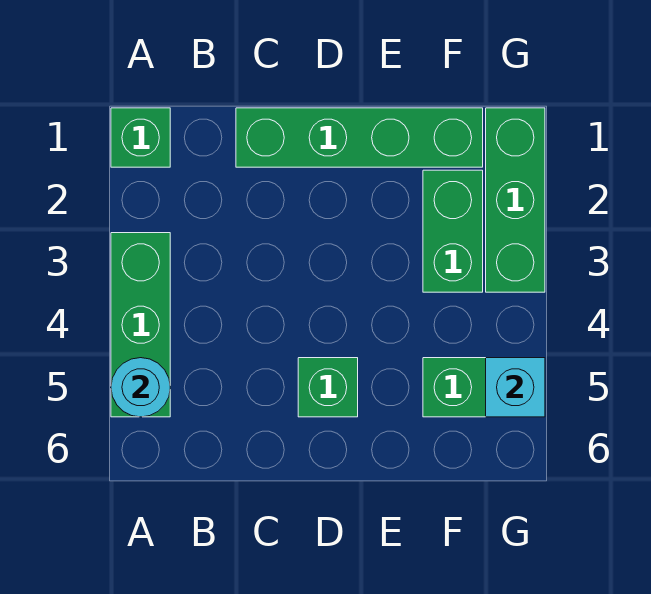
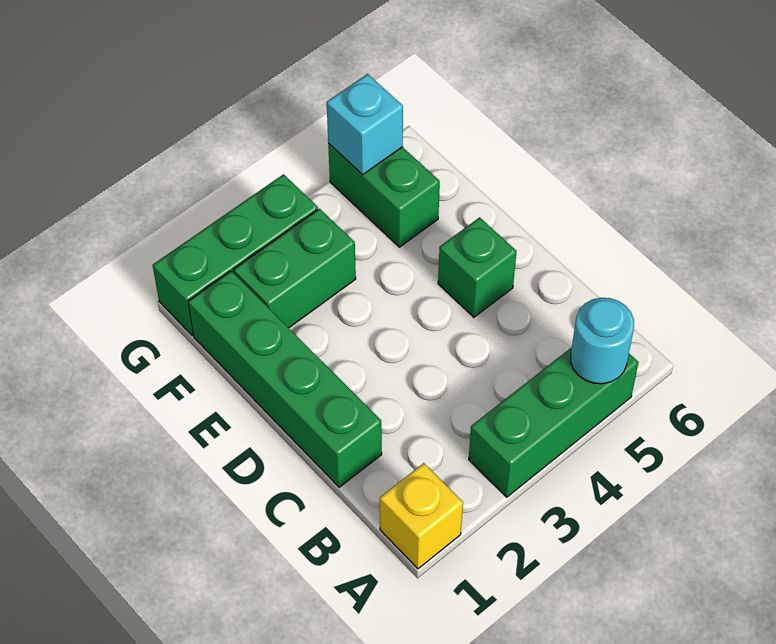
green brick A1 level 1 -> yellow brick A1 level 1

